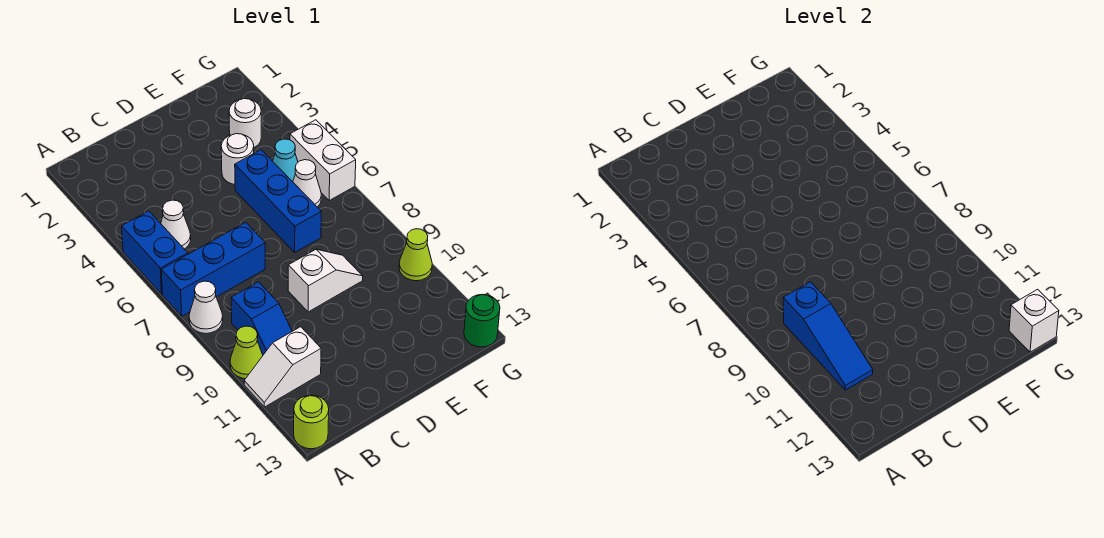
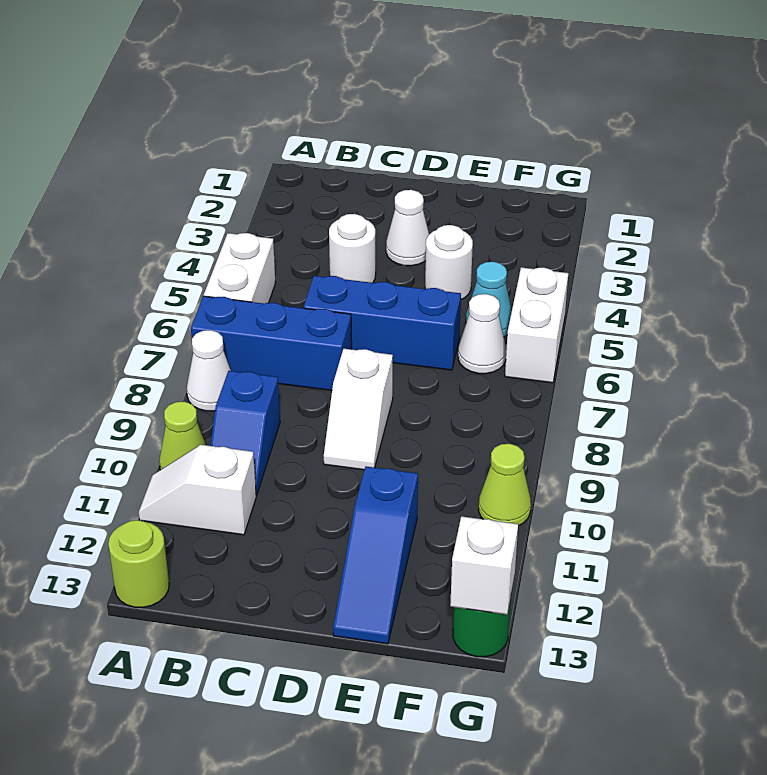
blue brick A5:A6 level 1 -> white brick A5:A6 level 1
white cone B5 level 1 -> white cone D3 level 1
blue slope B9:B11 level 2 top 9 -> blue slope E11:E13 level 1 top 11
white slope D9:E9 level 1 top D -> white slope D8:D9 level 1 top 8
blue brick E5:E7 level 1 -> blue brick C6:E6 level 1
white round brick F3 level 1 -> white round brick C4 level 1

